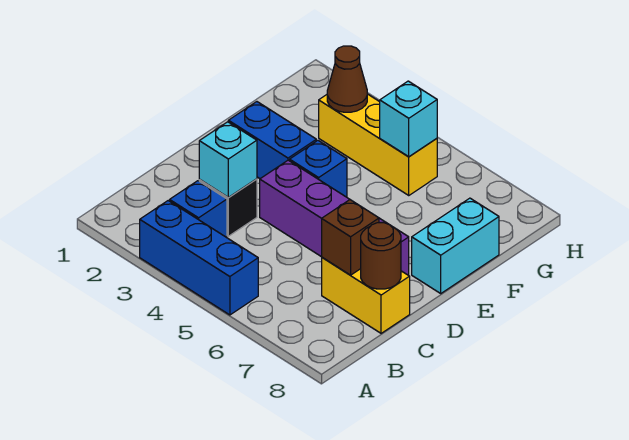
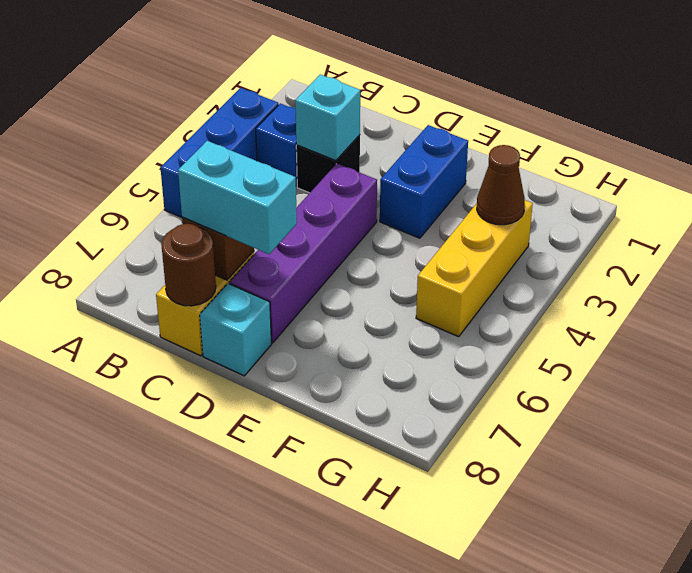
blue brick E4 level 1 -> none
cyan brick E8:F8 level 1 -> cyan brick C7:D7 level 3
cyan brick G5 level 2 -> cyan brick D8 level 1

